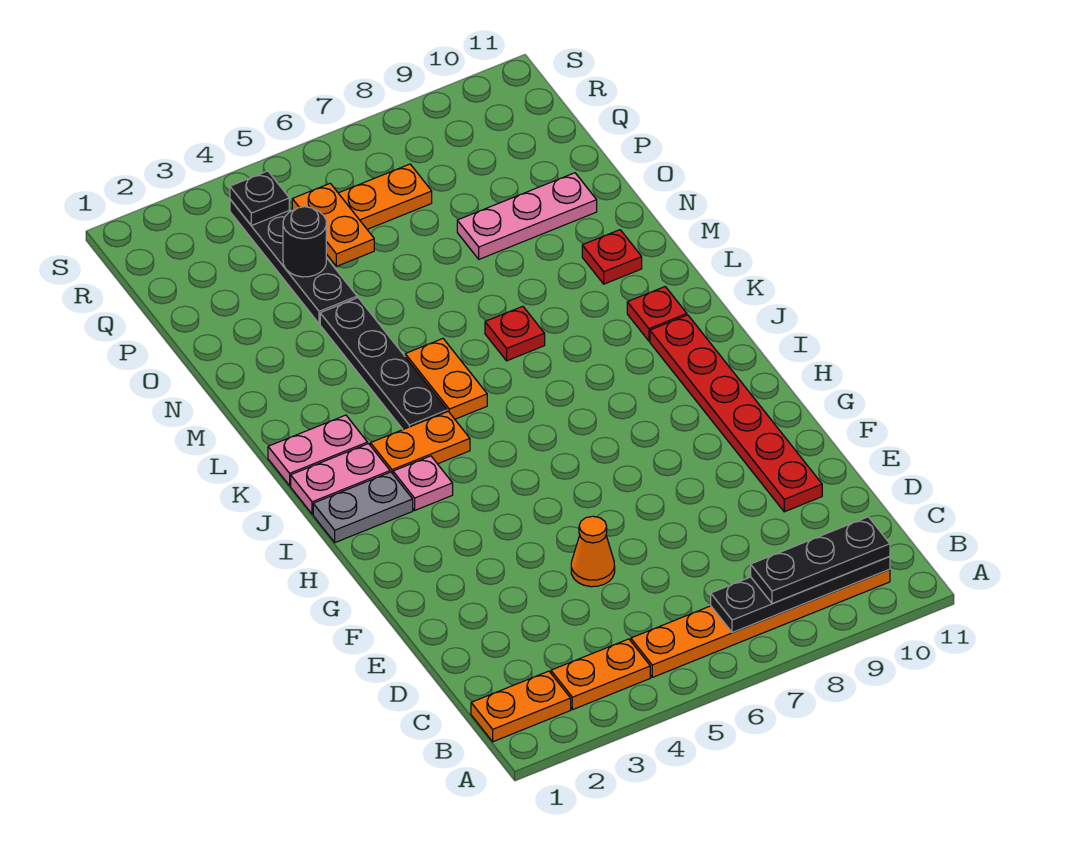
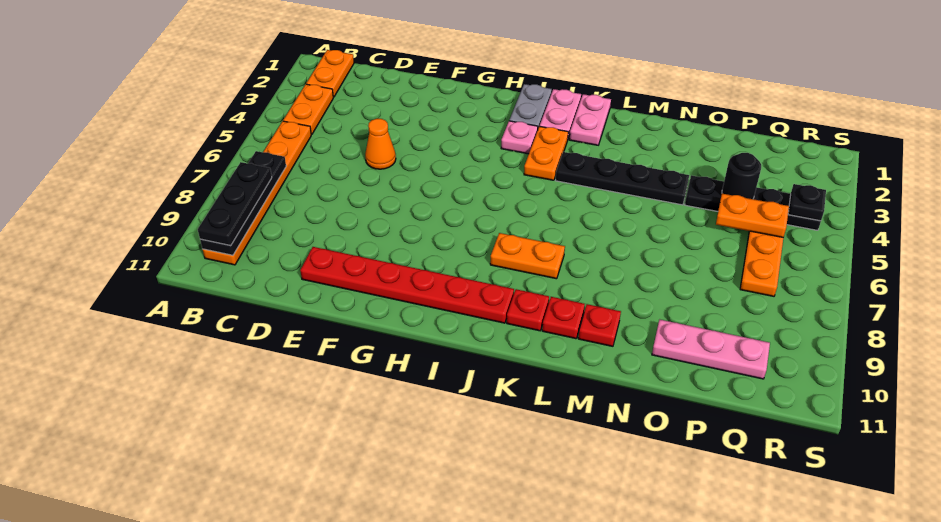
orange plate K5:L5 level 1 -> orange plate J8:K8 level 1
red plate L7 level 1 -> red plate L10 level 1
pink plate O8:O10 level 1 -> pink plate O10:Q10 level 1

